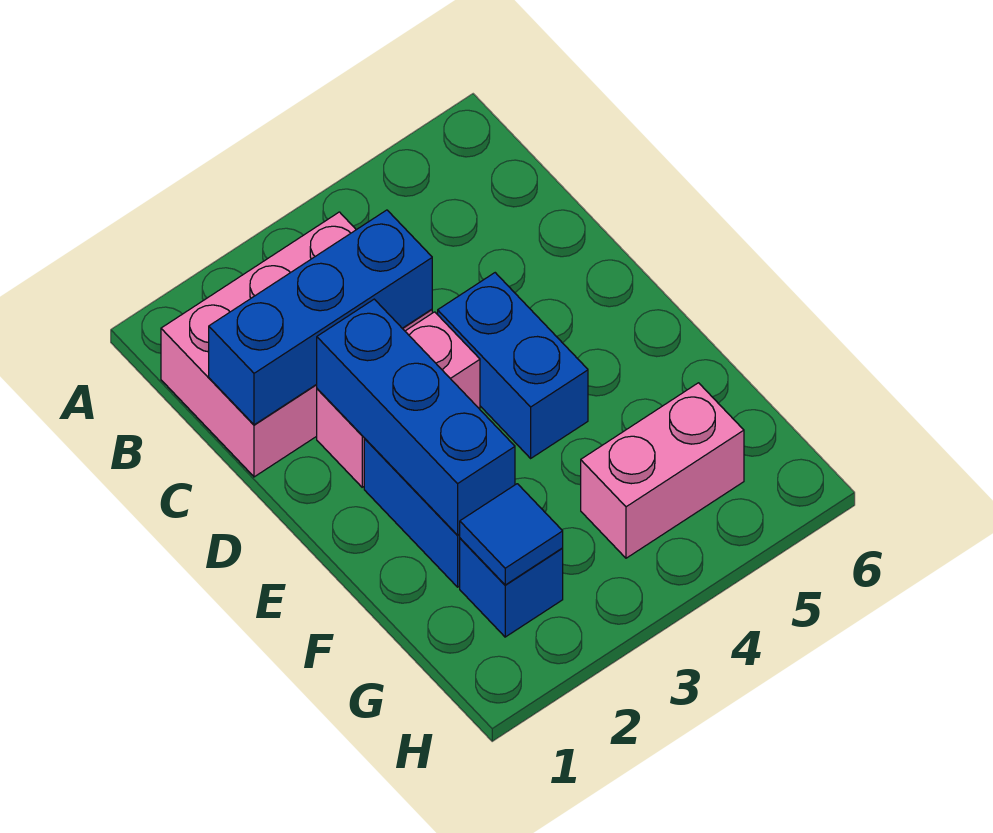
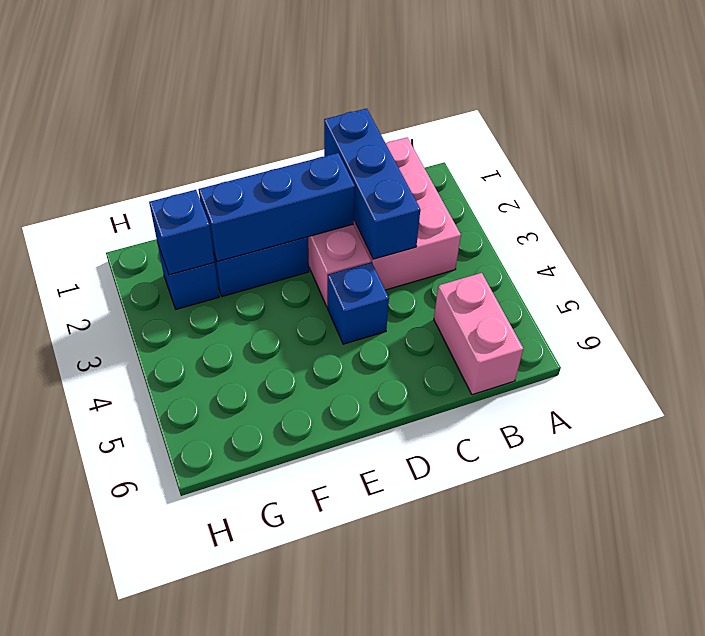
blue brick D4:E4 level 1 -> blue brick D4 level 1
blue tile G2 level 2 -> blue brick G2 level 2
pink brick G4:G5 level 1 -> pink brick B5:B6 level 1

